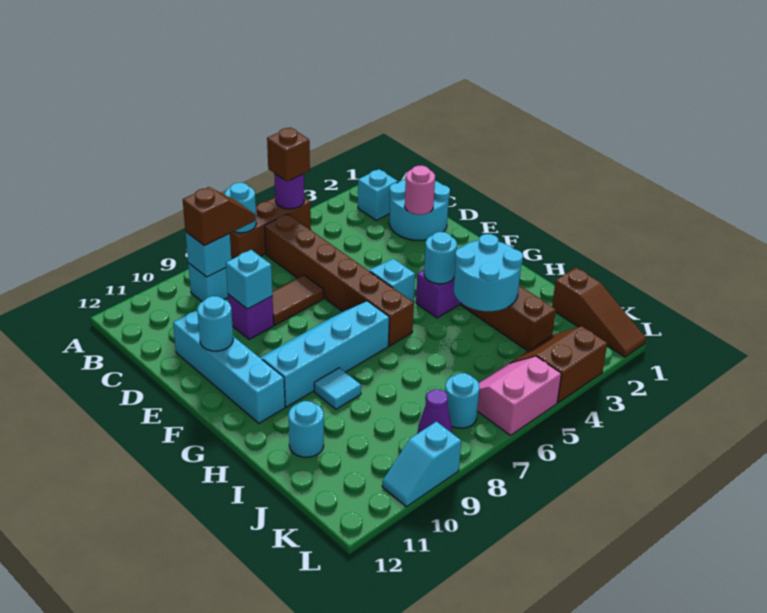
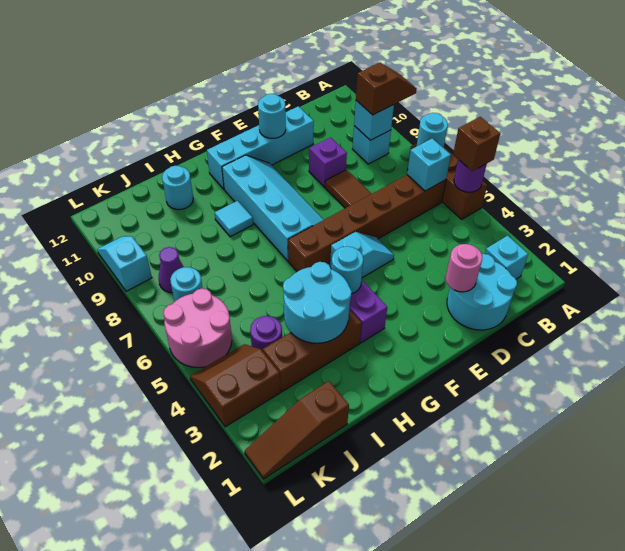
brown slope B8:B9 level 3 top 9 -> brown slope A9:B9 level 3 top B
cyan brick D9 level 2 -> cyan brick B6 level 2
none -> purple round brick J4 level 1
brown slope K3:L4 level 1 top L -> brown slope K3:L4 level 1 top 3
pink slope K5:L6 level 1 top L -> pink round brick K5:L6 level 1

